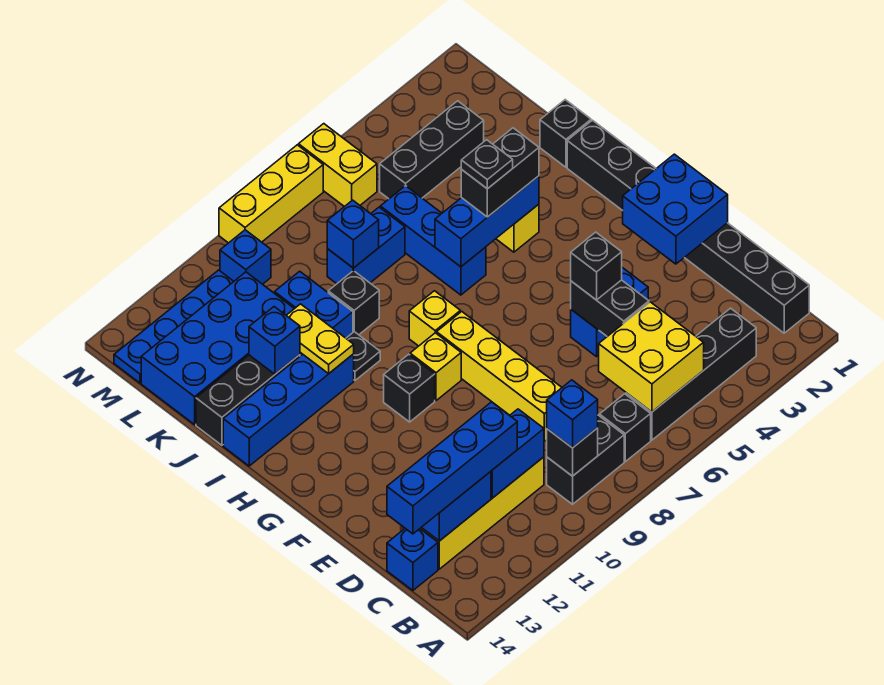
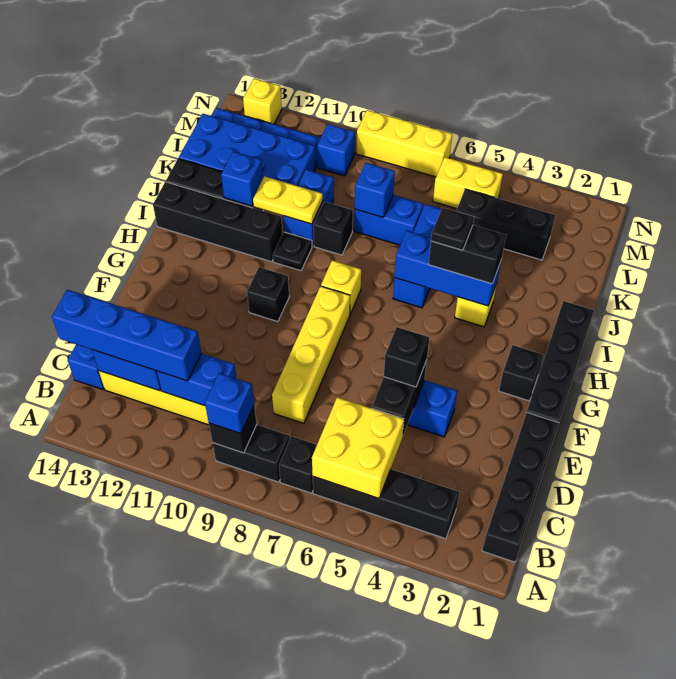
blue brick E1:F2 level 2 -> none
yellow brick G9 level 1 -> yellow brick N13 level 1
blue brick I11:I14 level 1 -> black brick I11:I14 level 1
yellow plate I11:J11 level 2 -> yellow plate J10:J11 level 2
black brick J1 level 1 -> black brick G2 level 1
yellow brick M6:N6 level 1 -> yellow brick M5:M6 level 1

